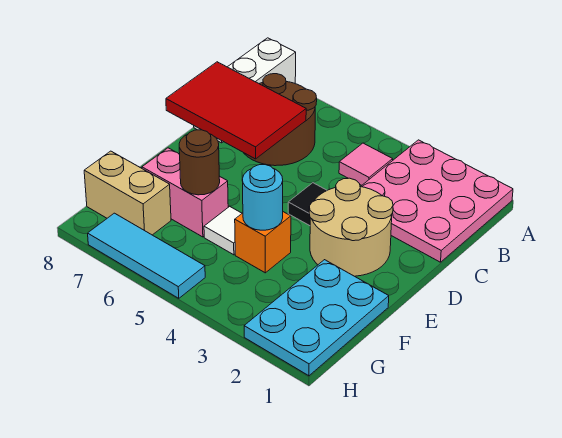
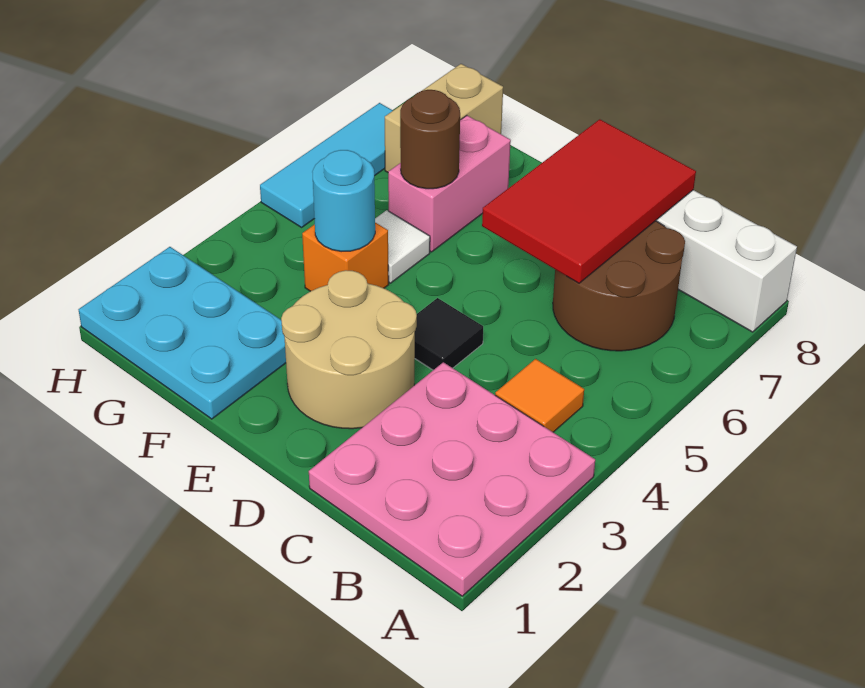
pink tile B4 level 1 -> orange tile B4 level 1

